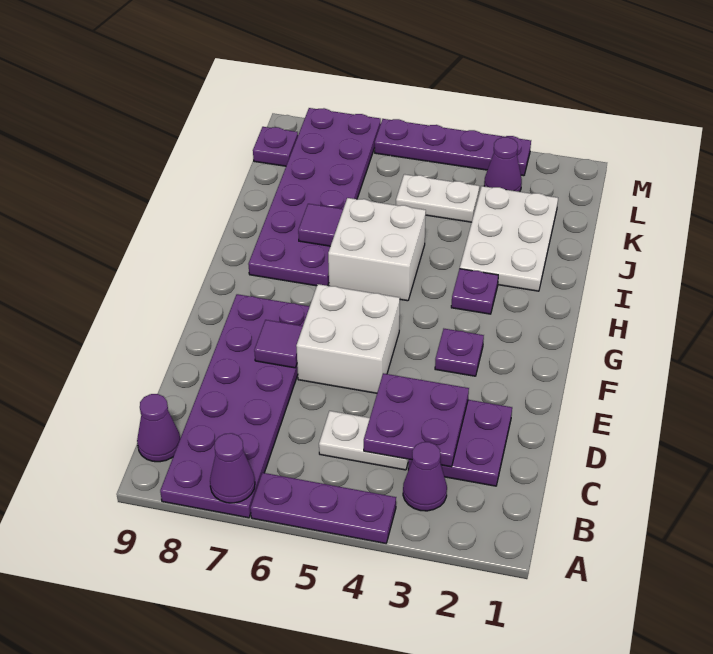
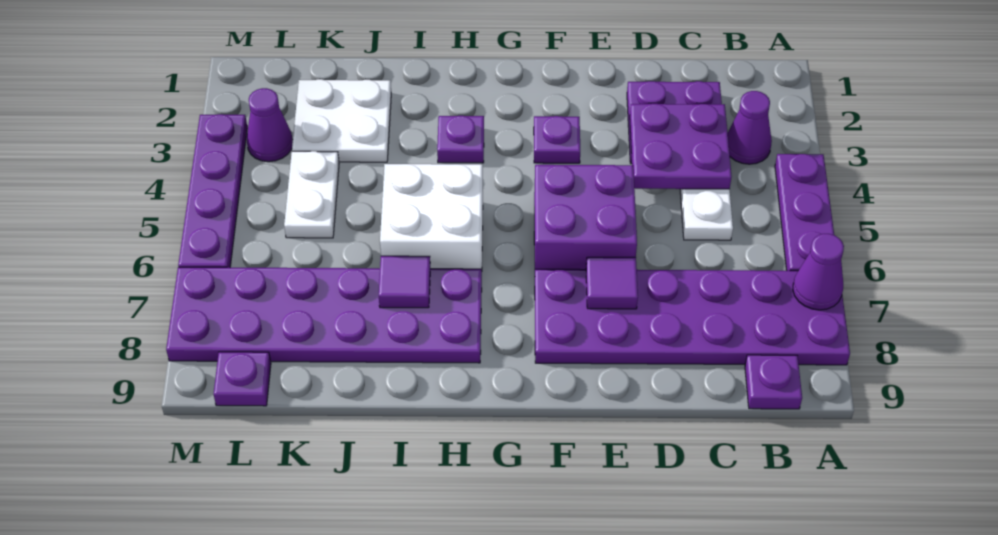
purple cone B9 level 1 -> purple plate B9 level 1
white brick E5:F6 level 1 -> purple brick E5:F6 level 1
white plate I2:K3 level 1 -> white plate J2:K3 level 1

